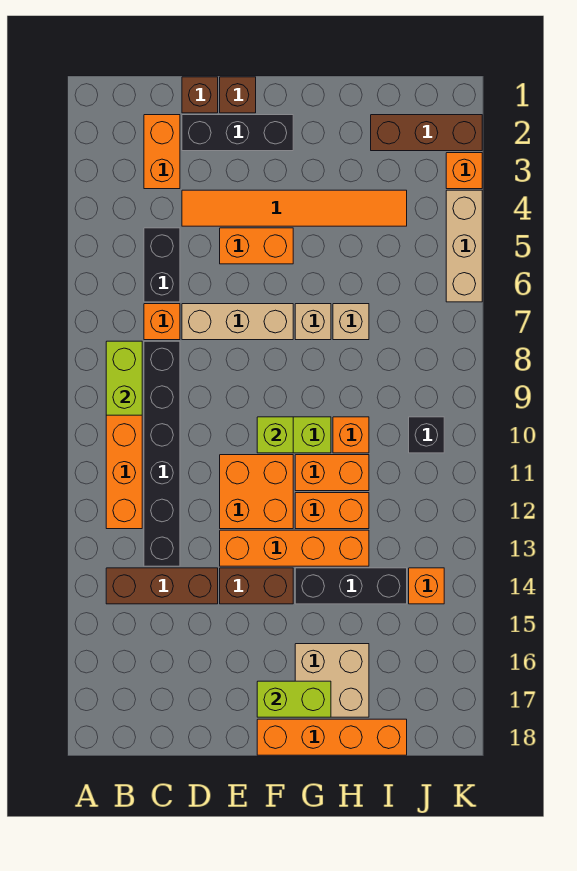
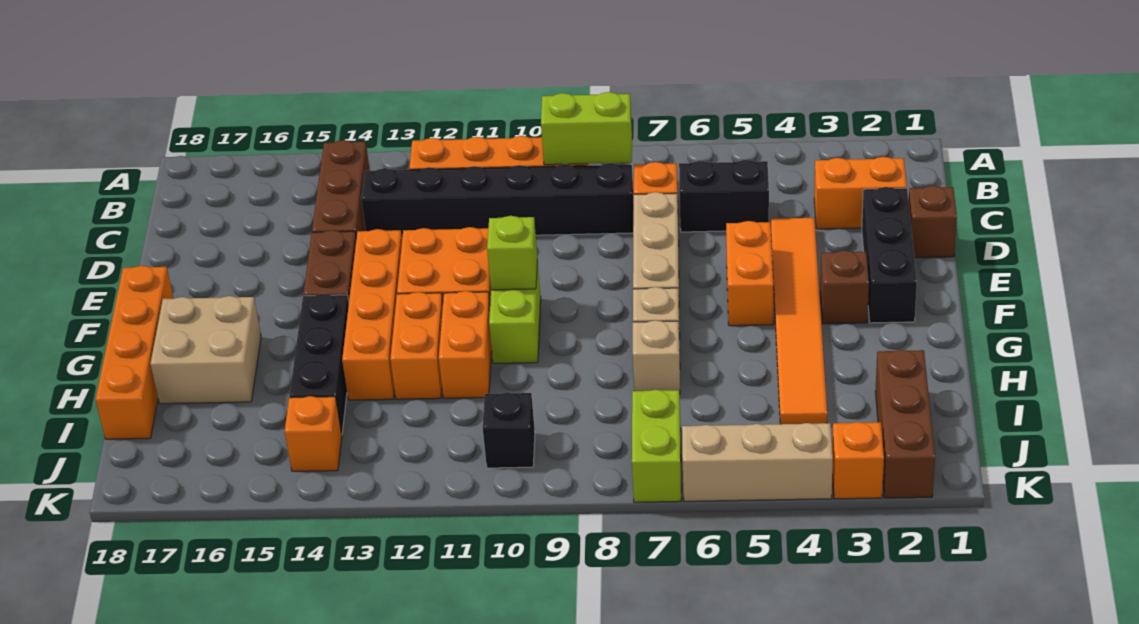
brown brick E1 level 1 -> brown brick F3 level 1
lime brick F17:G17 level 2 -> lime brick J7:K7 level 1
orange brick H10 level 1 -> none

